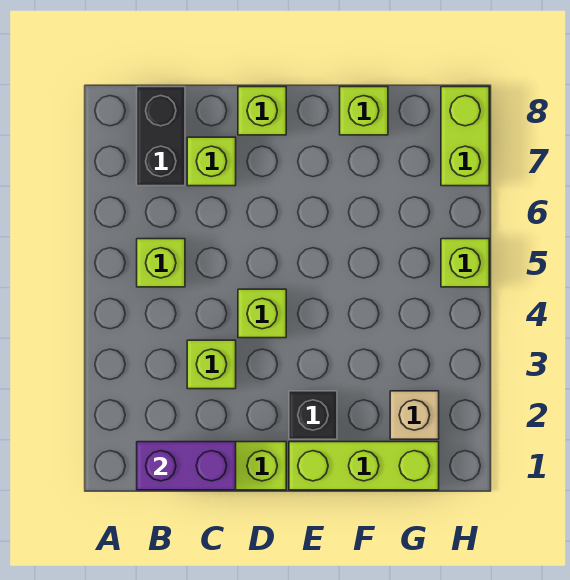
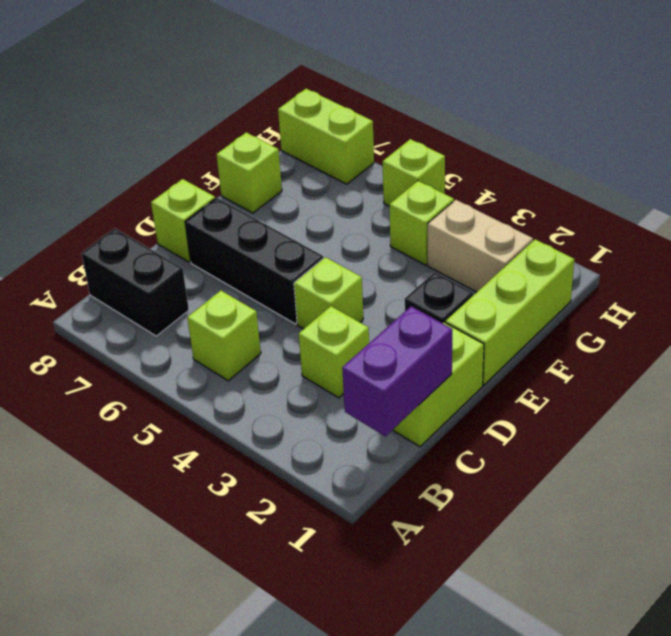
lime brick C7 level 1 -> lime brick G4 level 1
none -> black brick D5:D7 level 1
tan brick G2 level 1 -> tan brick G2:G3 level 1

